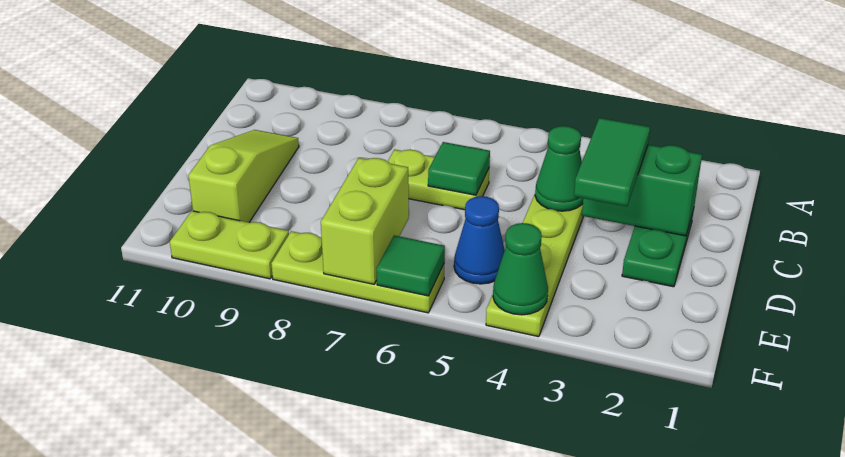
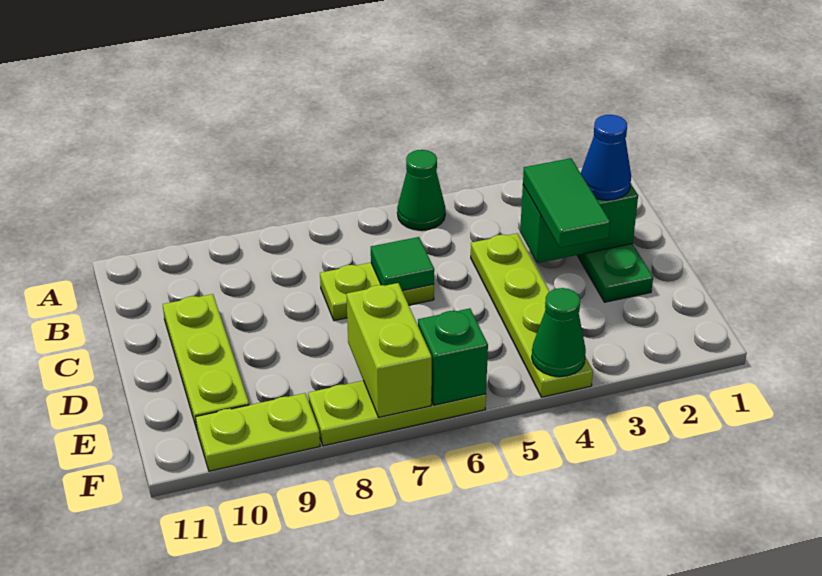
green cone C4 level 2 -> green cone A5 level 1
lime slope C10:E10 level 1 top E -> lime plate C10:E10 level 1
blue cone E5 level 1 -> blue cone C2 level 3
green tile F6 level 2 -> green brick F6 level 2

